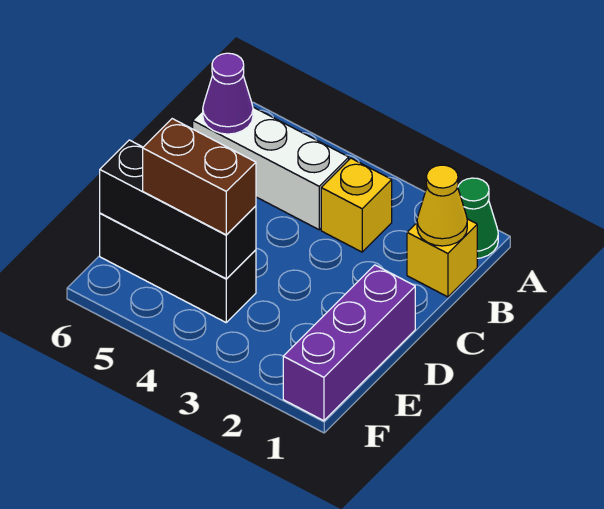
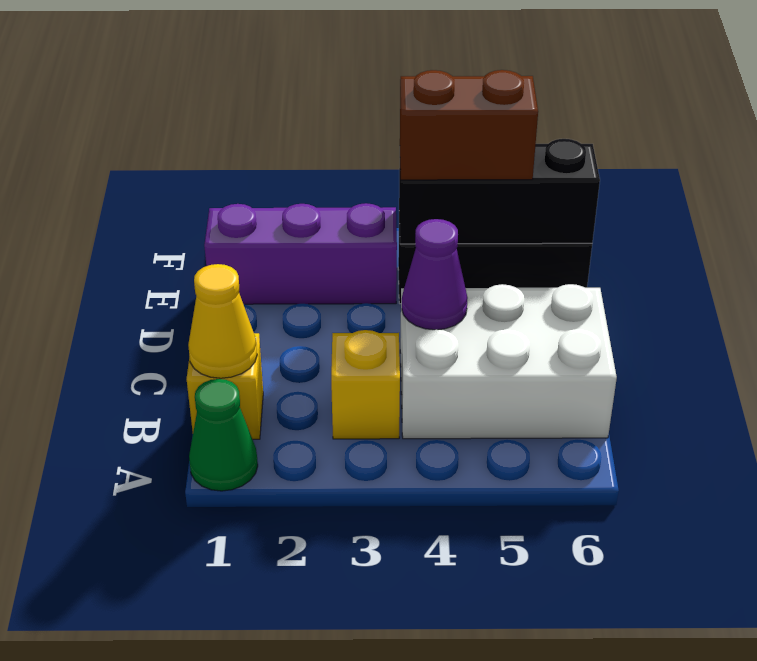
white brick B4:B6 level 1 -> white brick B4:C6 level 1
purple cone B6 level 2 -> purple cone C4 level 2
purple brick D1:F1 level 1 -> purple brick E1:E3 level 1

